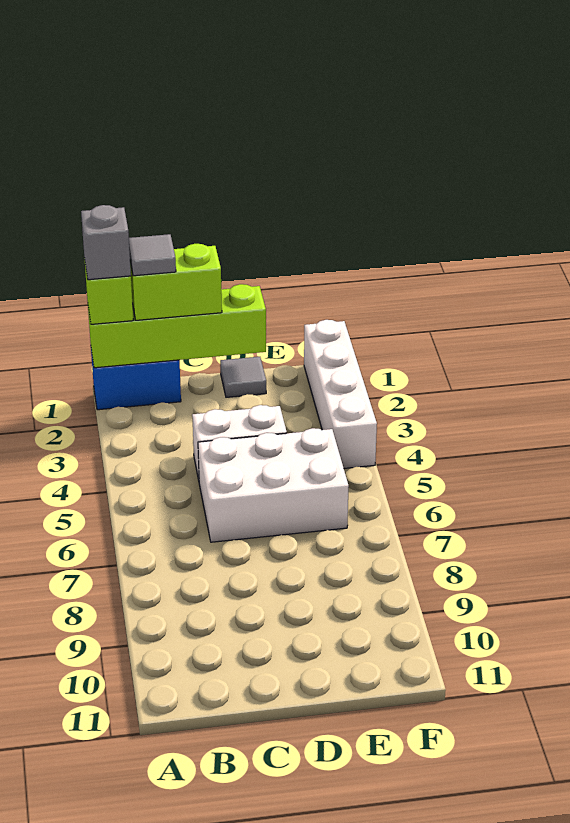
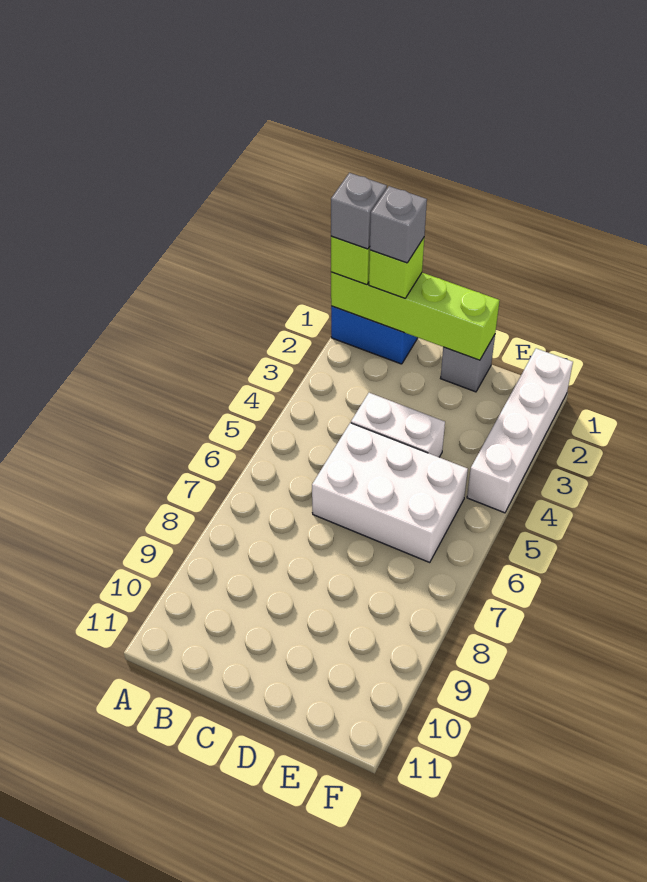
lime brick B1:C1 level 3 -> lime brick B1 level 3
grey tile B1 level 4 -> grey brick B1 level 4
grey tile D1 level 1 -> grey brick D1 level 1

